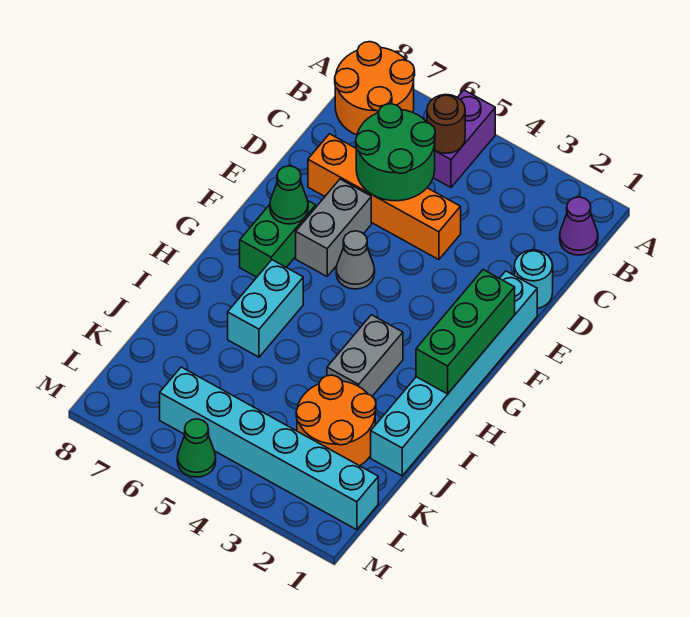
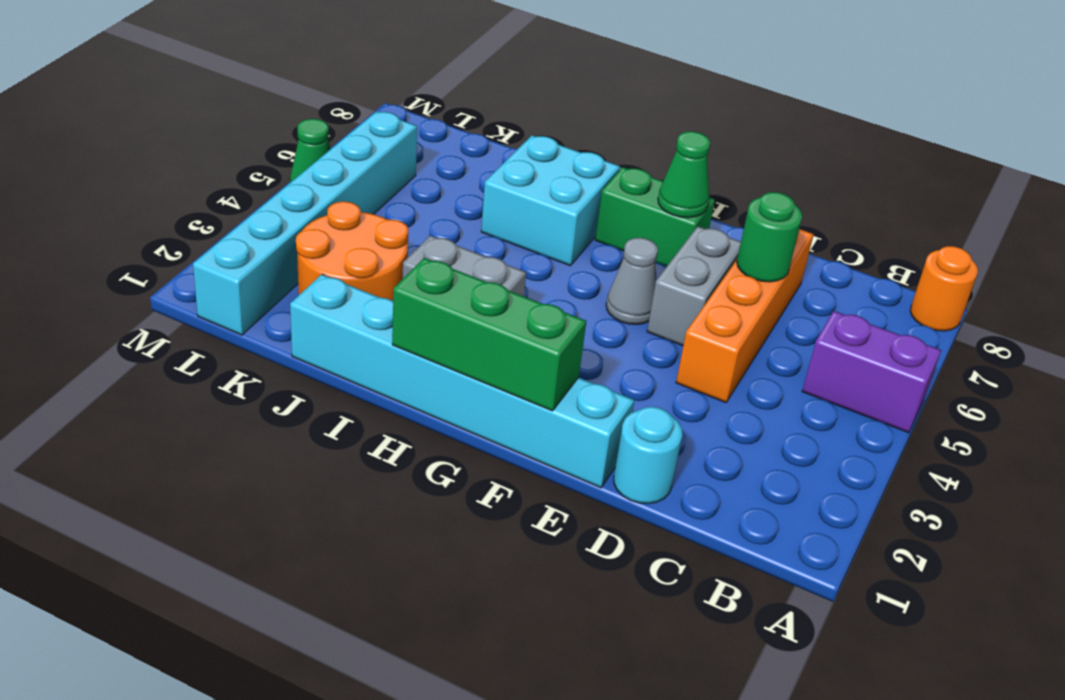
orange round brick A7:B8 level 1 -> orange round brick A8 level 1
purple cone B1 level 1 -> none
brown round brick B5 level 2 -> none
green round brick C5:D6 level 2 -> green round brick D6 level 2
grey brick E6:F6 level 1 -> grey brick E5:E6 level 1
cyan brick H6:I6 level 1 -> cyan brick H6:I7 level 1

